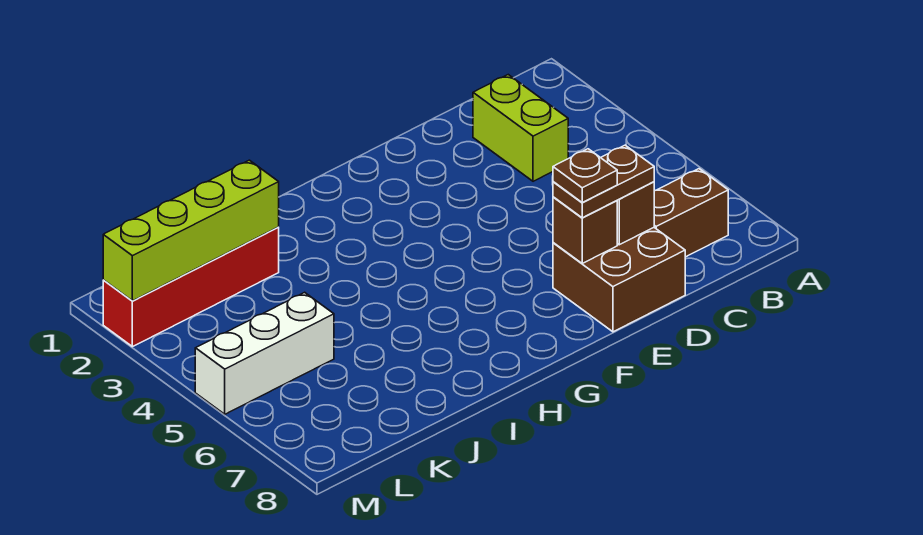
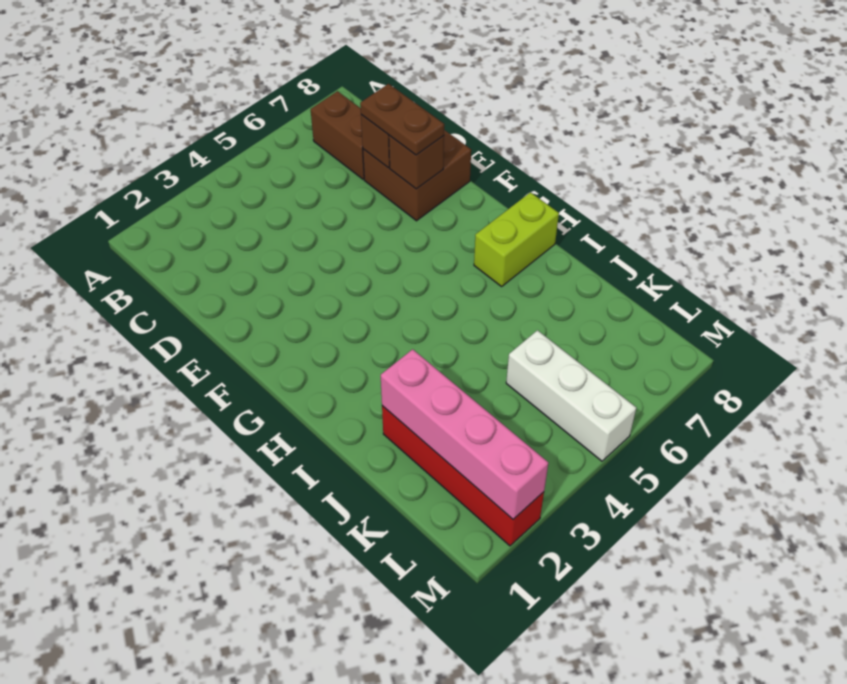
lime brick C2:C3 level 1 -> lime brick H7:H8 level 1
brown plate E7 level 4 -> none
lime brick J2:M2 level 2 -> pink brick J2:M2 level 2

